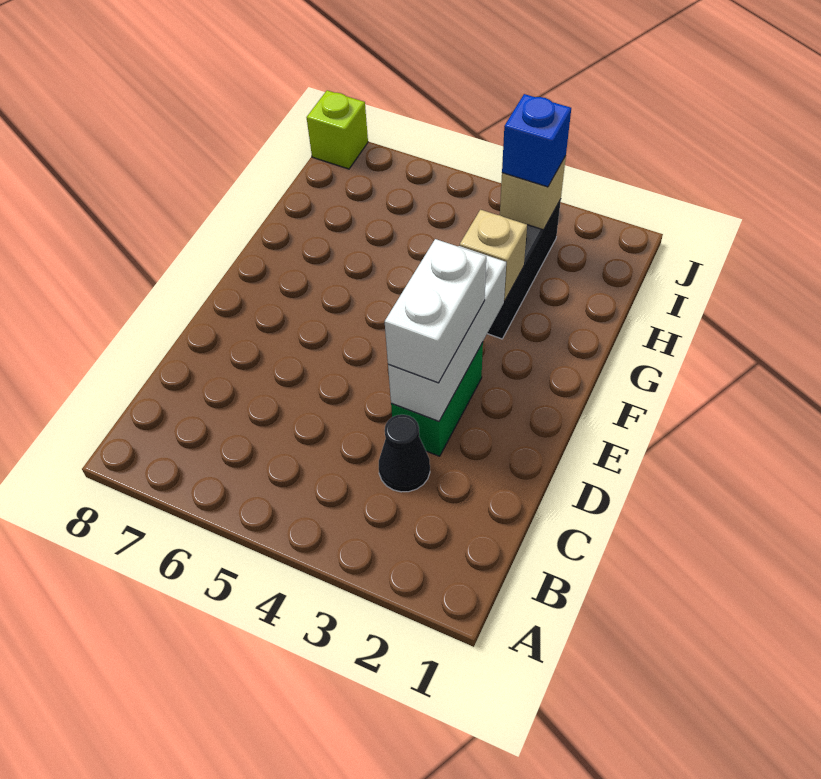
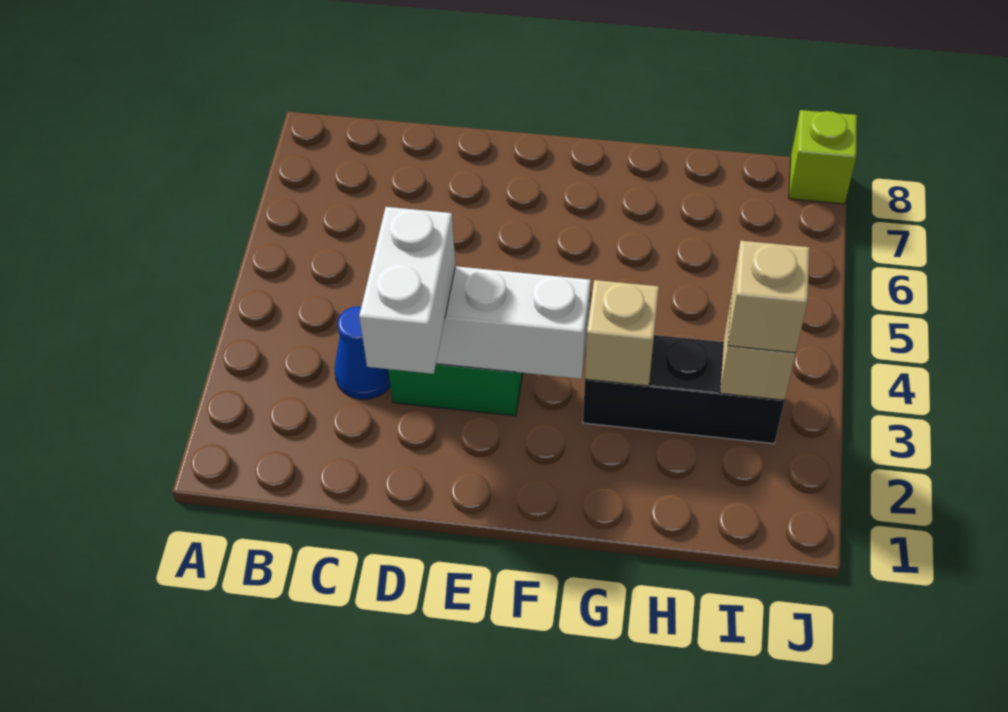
black cone C3 level 1 -> blue cone C3 level 1
white brick D3:E3 level 3 -> white brick D2:D3 level 3
blue brick I3 level 3 -> tan brick I3 level 3

